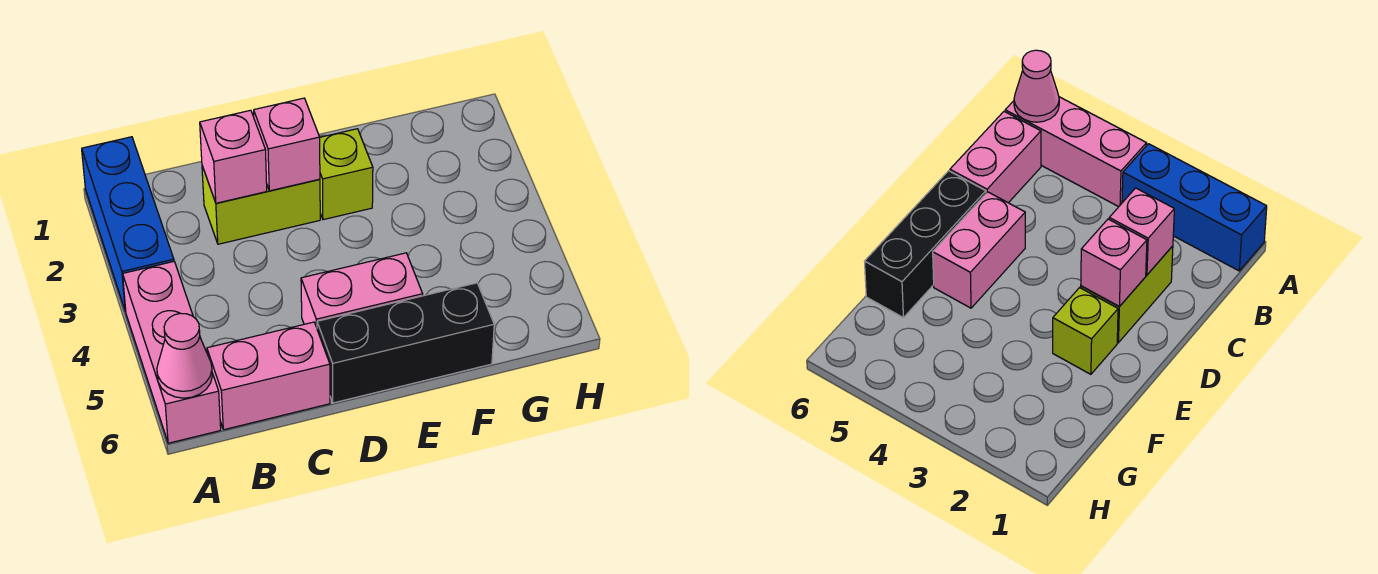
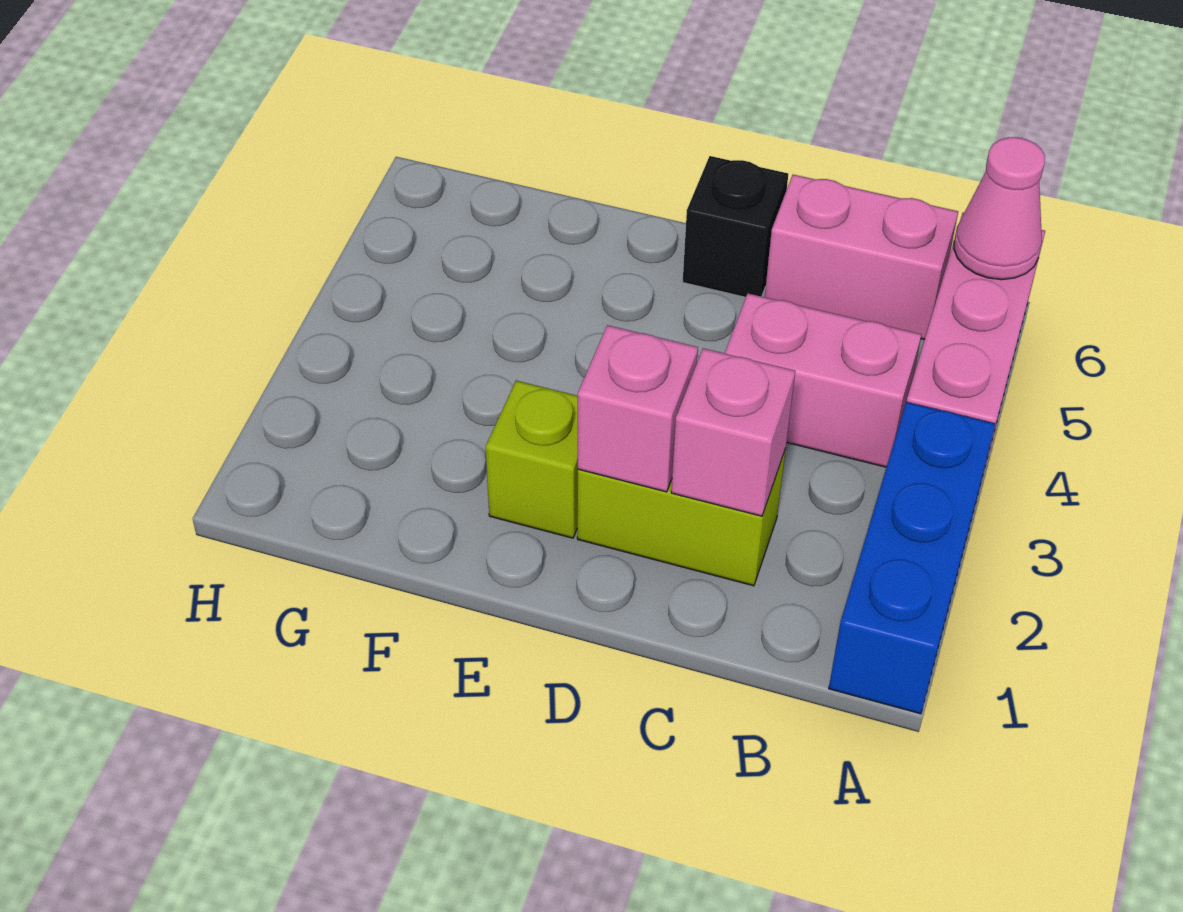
pink brick D5:E5 level 1 -> pink brick B4:C4 level 1
black brick D6:F6 level 1 -> black brick D6 level 1

